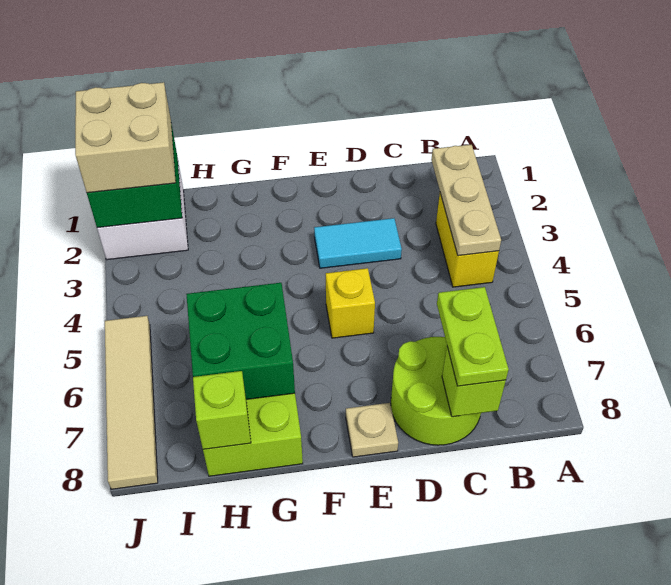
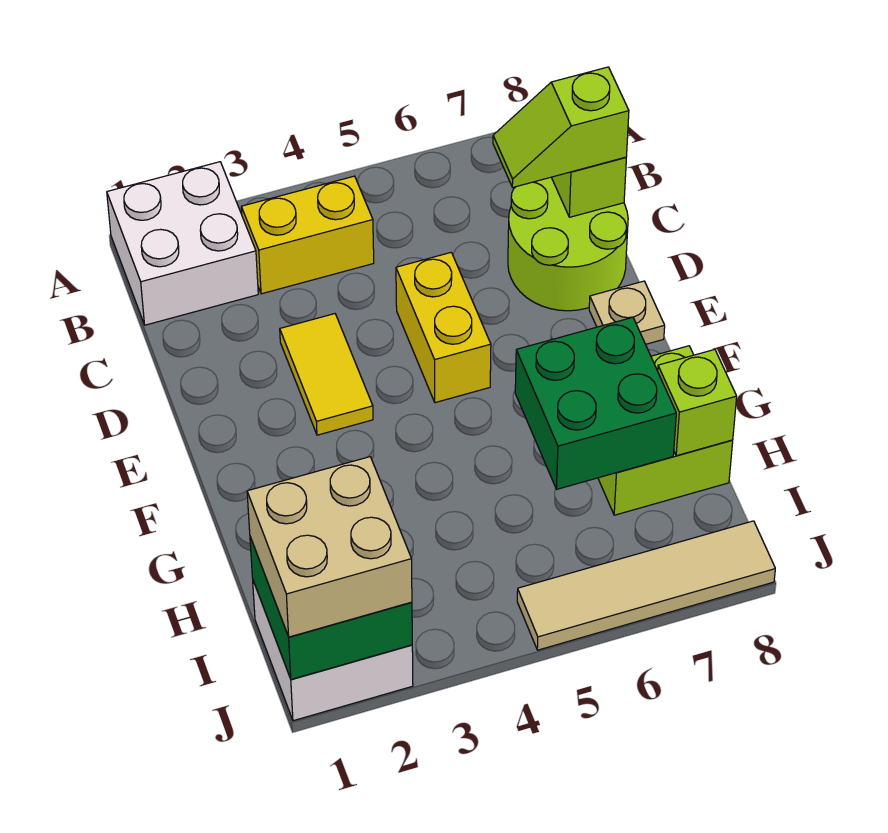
none -> white brick A1:B2 level 1
tan plate B2:B4 level 2 -> none
lime plate C7:C8 level 3 -> lime slope C7:C8 level 3 top 8
cyan tile D3:E3 level 1 -> yellow tile D3:E3 level 1
yellow brick E5 level 1 -> yellow brick D5:E5 level 1

